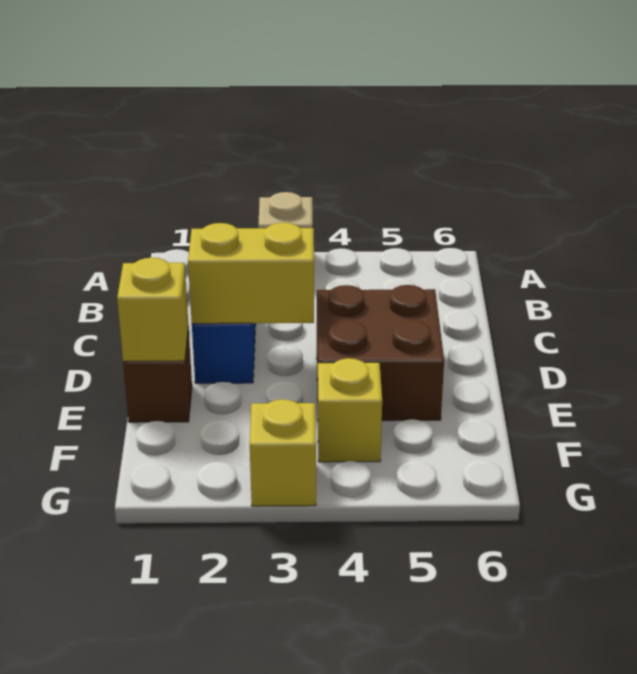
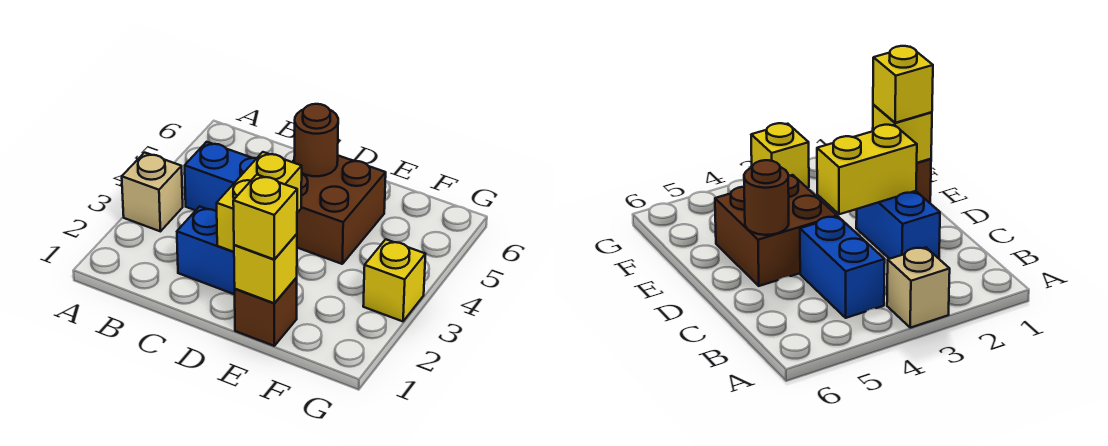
none -> blue brick B4:C4 level 1
none -> brown round brick D5 level 2
yellow brick F4 level 1 -> yellow brick E1 level 3

